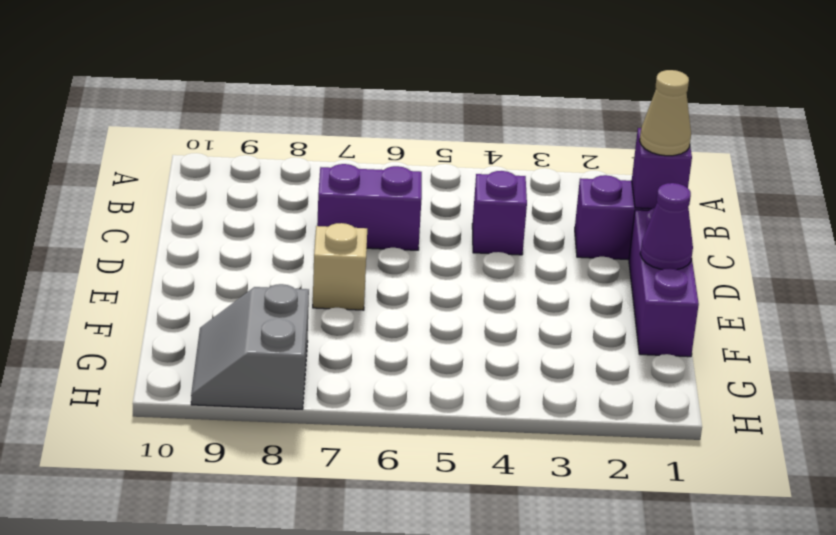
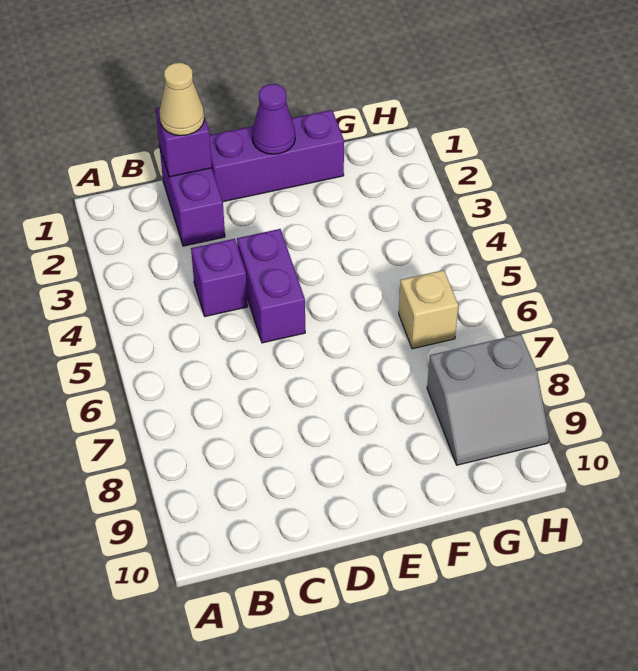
purple brick C6:C7 level 1 -> purple brick D4:D5 level 1
tan brick E7 level 1 -> tan brick G6 level 1

